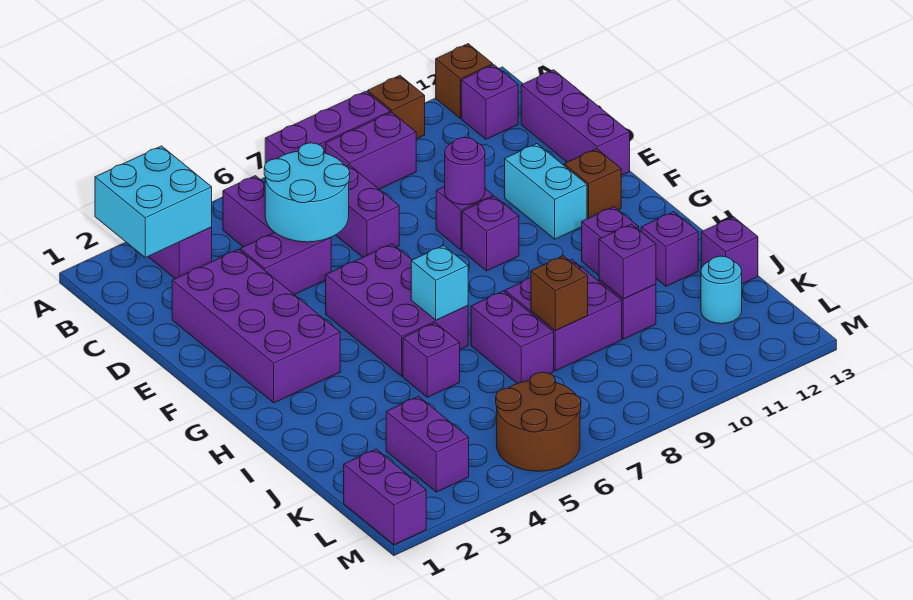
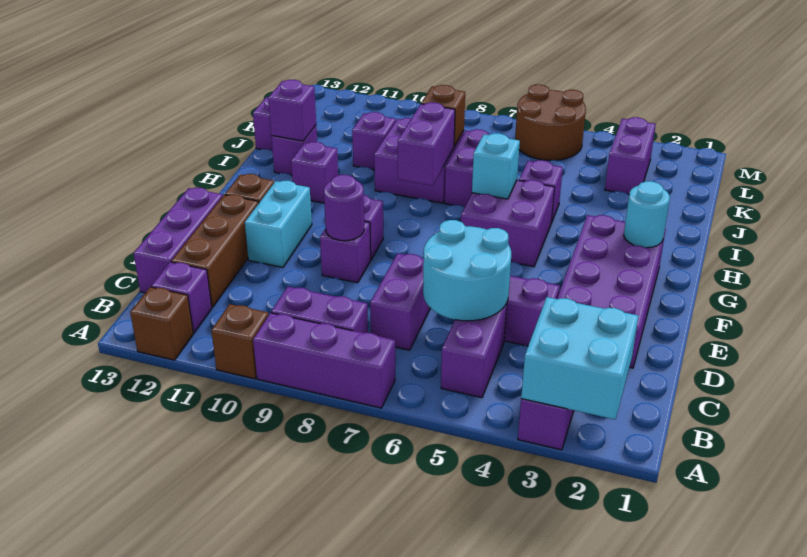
none -> brown brick C12:E12 level 1
purple brick F5:H6 level 1 -> purple brick G5:H6 level 1
purple brick J10 level 2 -> purple brick I12 level 2
cyan round brick K12 level 1 -> cyan round brick G2 level 2
purple brick L1:M1 level 1 -> purple brick H8:I8 level 2

